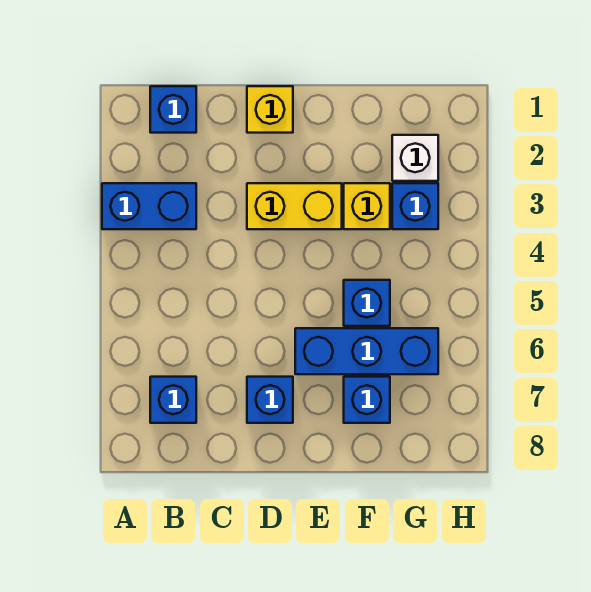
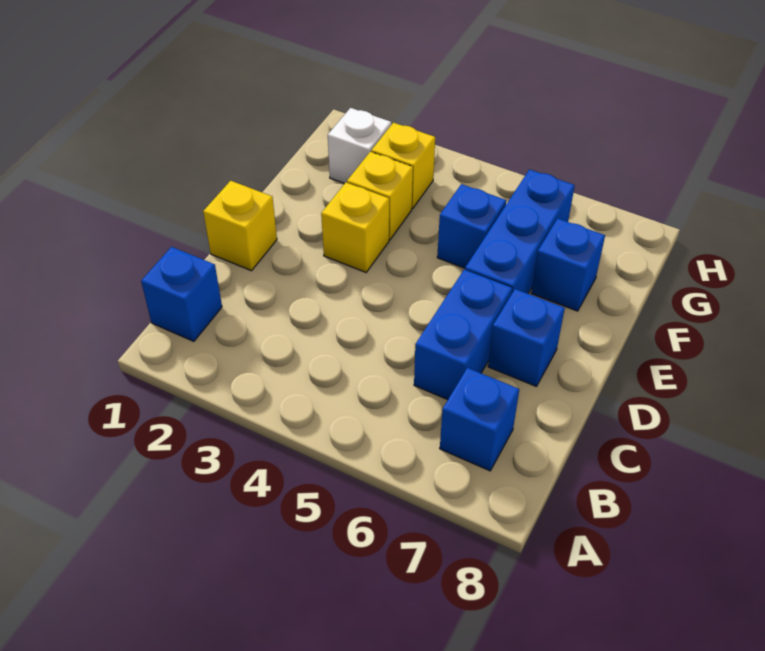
blue brick A3:B3 level 1 -> blue brick C6:D6 level 1
yellow brick D3:E3 level 1 -> yellow brick E3 level 1
blue brick G3 level 1 -> yellow brick G3 level 1

